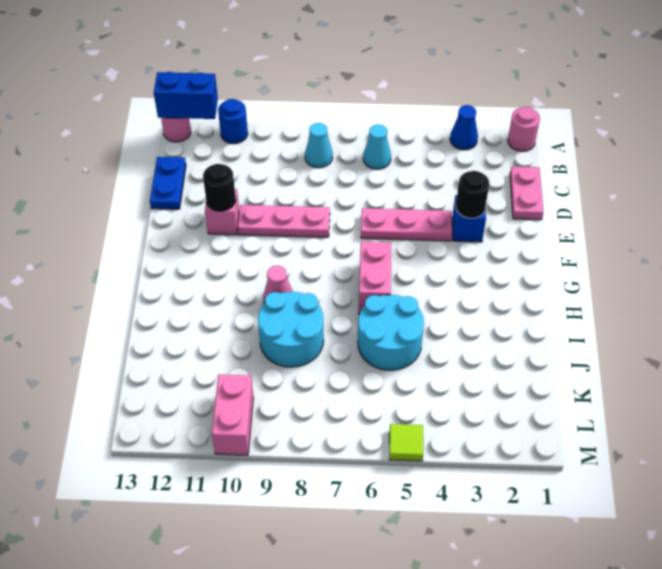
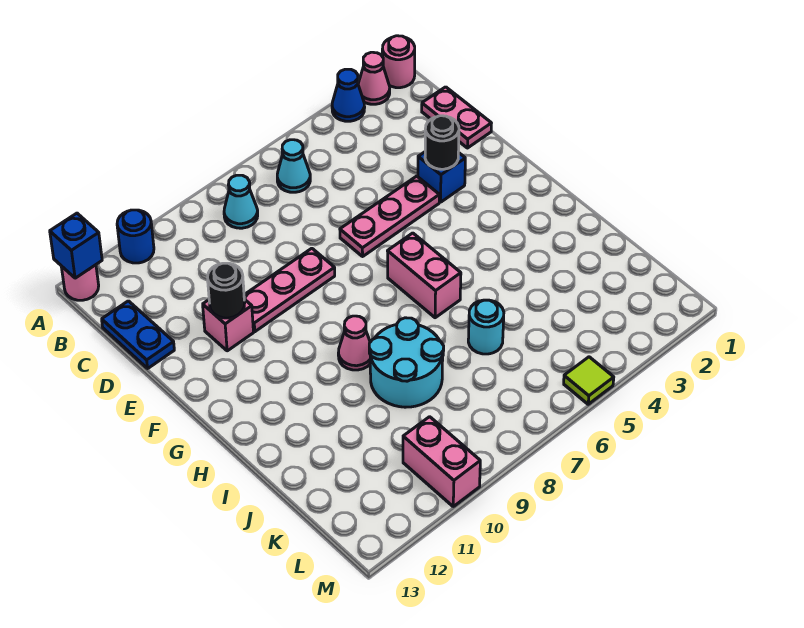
none -> pink cone A2 level 1
blue brick A12:A13 level 2 -> blue brick A13 level 2
cyan round brick I5:J6 level 1 -> cyan round brick J6 level 1

